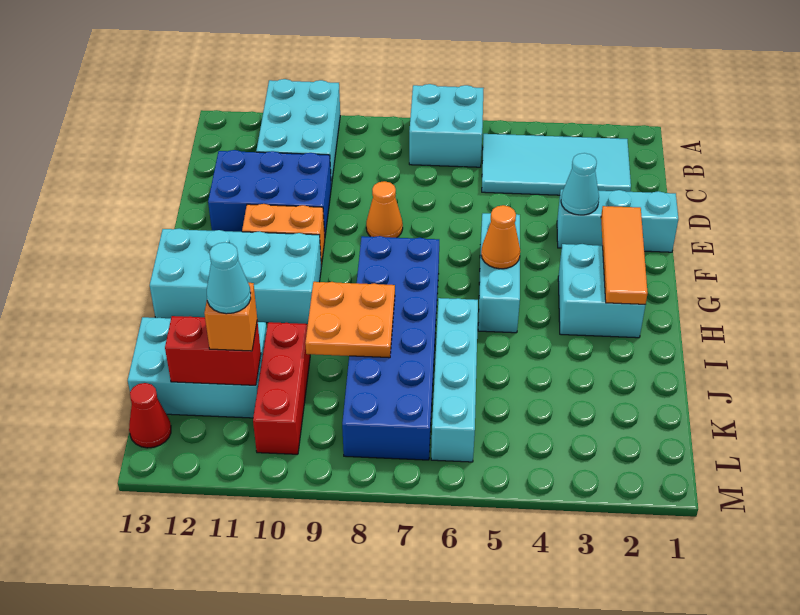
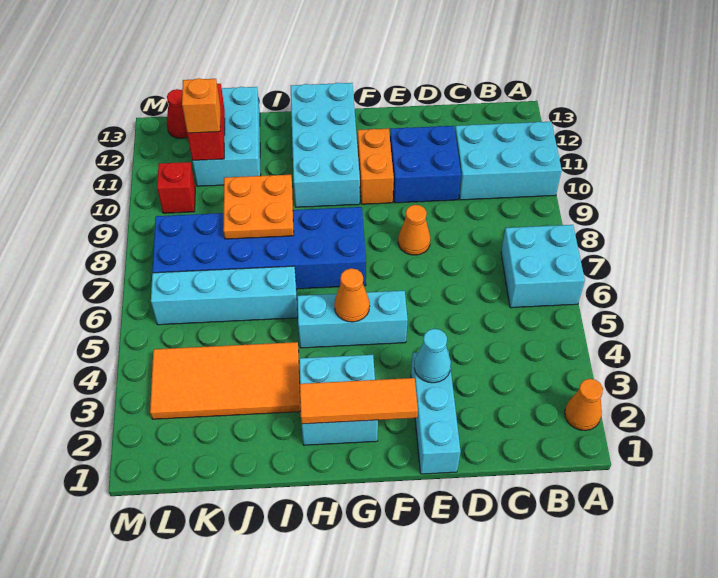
none -> orange cone A2 level 1
cyan tile B2:C5 level 1 -> none
blue brick D10:E12 level 1 -> blue brick D10:E11 level 1
none -> orange tile I3:L4 level 1
red brick J10:L10 level 1 -> red brick L10 level 1
cyan cone K11 level 4 -> none

